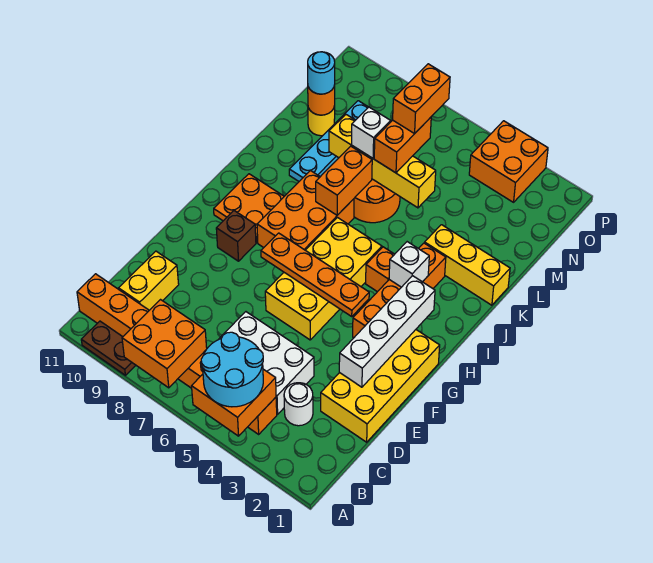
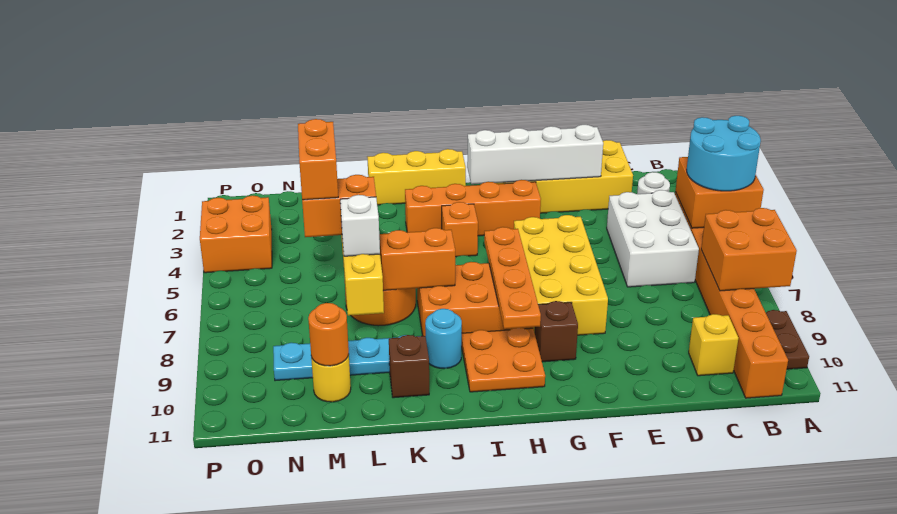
yellow brick C10:D10 level 1 -> yellow brick C10 level 1
yellow brick F5:I6 level 1 -> yellow brick F5:G8 level 1
orange plate G4:G7 level 2 -> orange plate H6:H9 level 2
white brick I3 level 2 -> none
yellow brick K1:K3 level 1 -> yellow brick I1:K1 level 1
none -> brown brick K10 level 1
orange brick M6:N6 level 4 -> orange brick M5:M6 level 4
cyan round brick M10 level 3 -> cyan round brick J9 level 1

